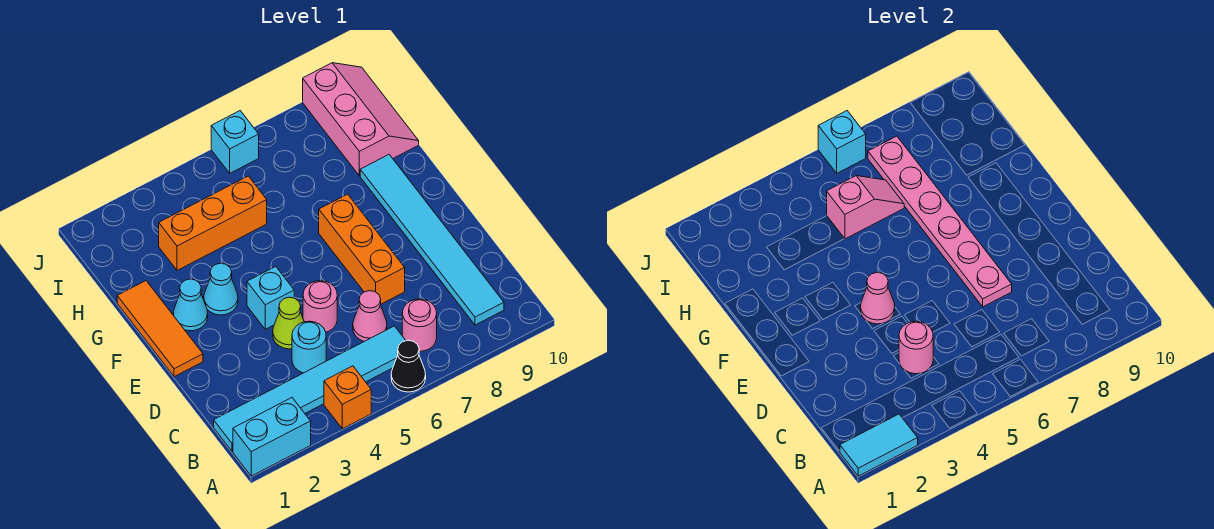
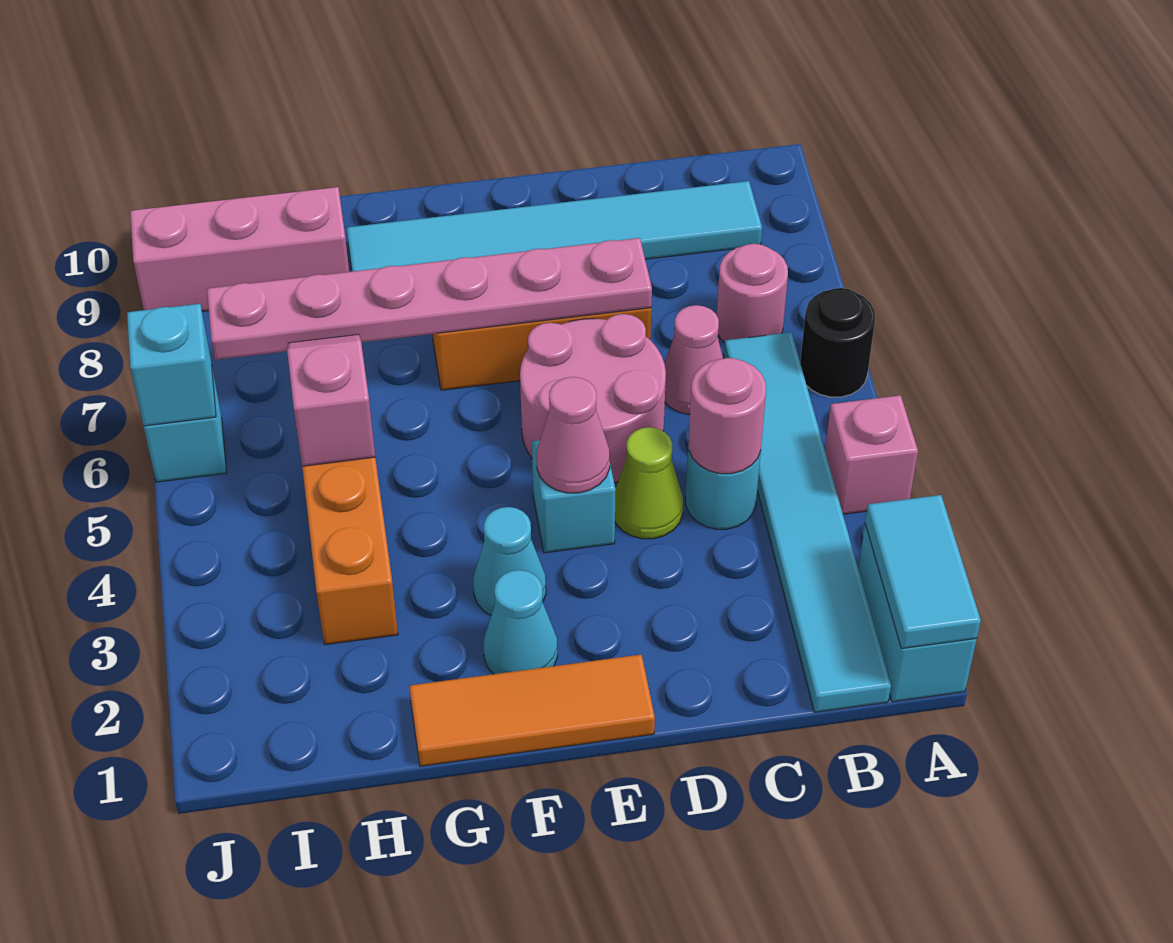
orange brick A4 level 1 -> pink brick A4 level 1
black cone A6 level 1 -> black round brick A6 level 1
pink round brick D5 level 1 -> pink round brick D5:E6 level 1

